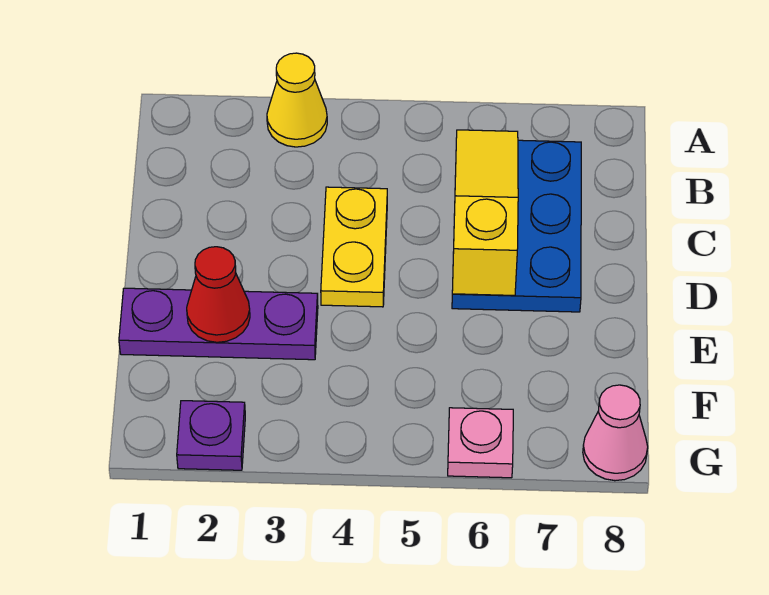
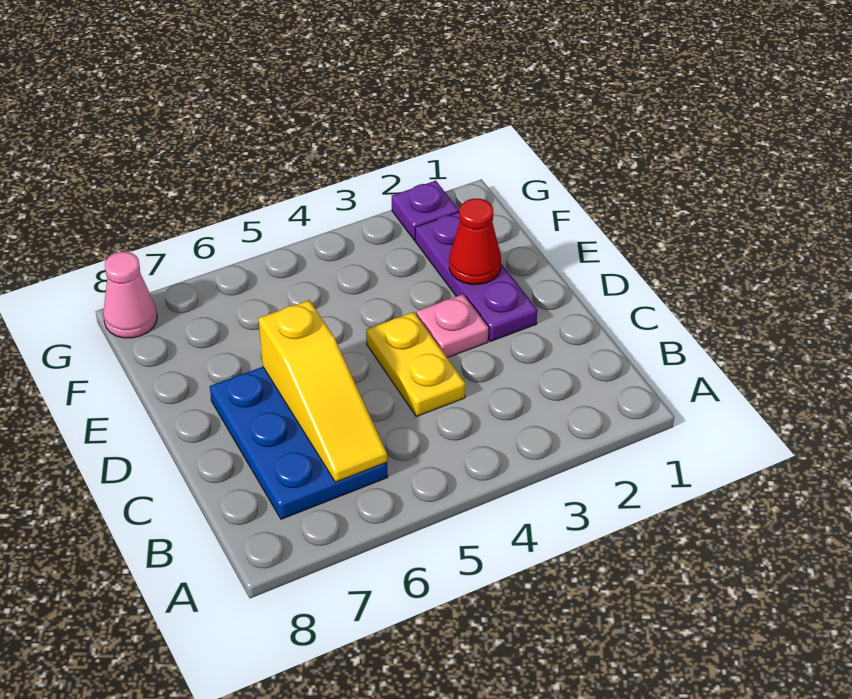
yellow cone A3 level 1 -> none
purple plate E1:E3 level 1 -> purple plate D2:F2 level 1
pink plate G6 level 1 -> pink plate D3 level 1

